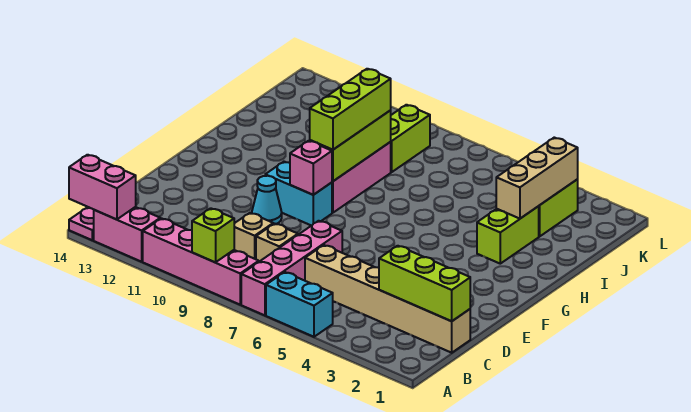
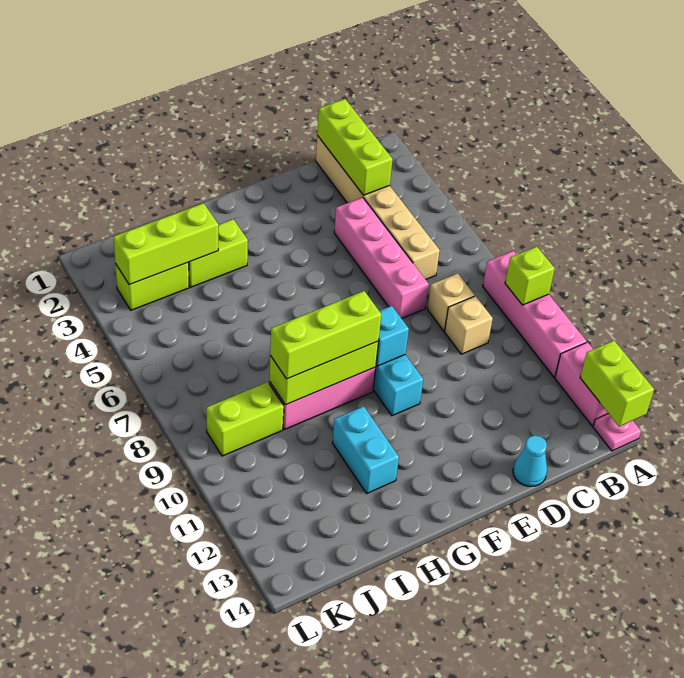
cyan brick A5:A6 level 1 -> cyan brick H11:H12 level 1
pink brick A7:D7 level 1 -> pink brick D4:D7 level 1
pink brick A13:A14 level 2 -> lime brick A13:A14 level 2
cyan cone E10 level 1 -> cyan cone D14 level 1
pink brick F9 level 2 -> cyan brick F9 level 2
tan brick I3:K3 level 2 -> lime brick I3:K3 level 2

